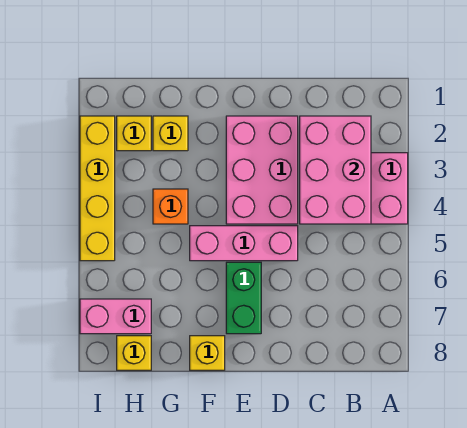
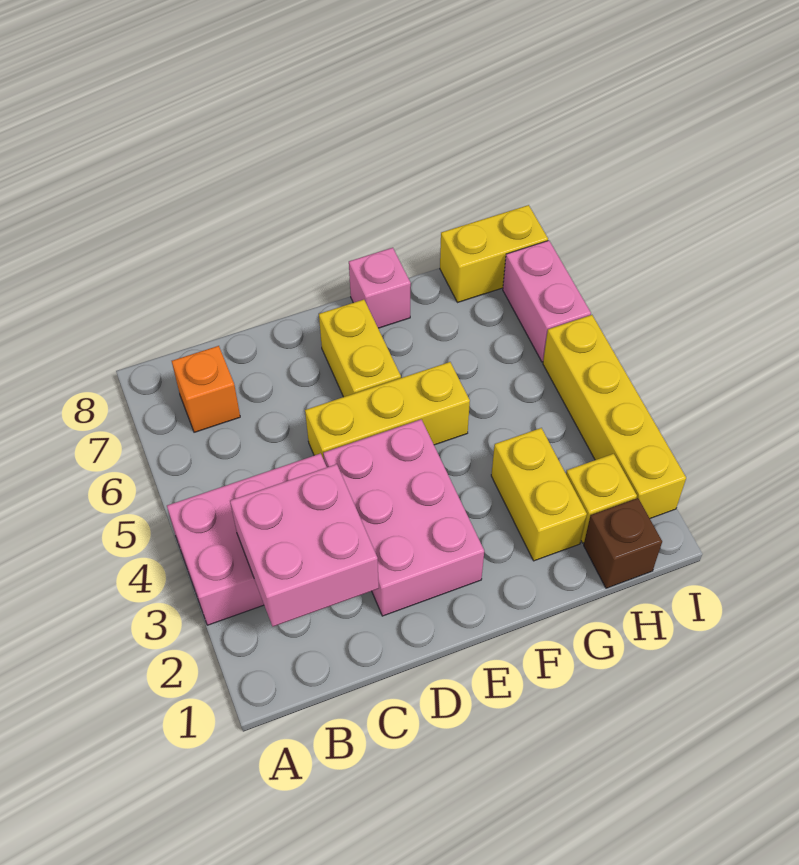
pink brick B2:C4 level 2 -> pink brick B2:C3 level 2
pink brick D5:F5 level 1 -> yellow brick D5:F5 level 1
green brick E6:E7 level 1 -> yellow brick E6:E7 level 1
yellow brick F8 level 1 -> pink brick F8 level 1
yellow brick G2 level 1 -> yellow brick G2:G3 level 1
orange brick G4 level 1 -> orange brick B7 level 1
none -> brown brick H1 level 1
pink brick H7:I7 level 1 -> pink brick I6:I7 level 1
yellow brick H8 level 1 -> yellow brick H8:I8 level 1

